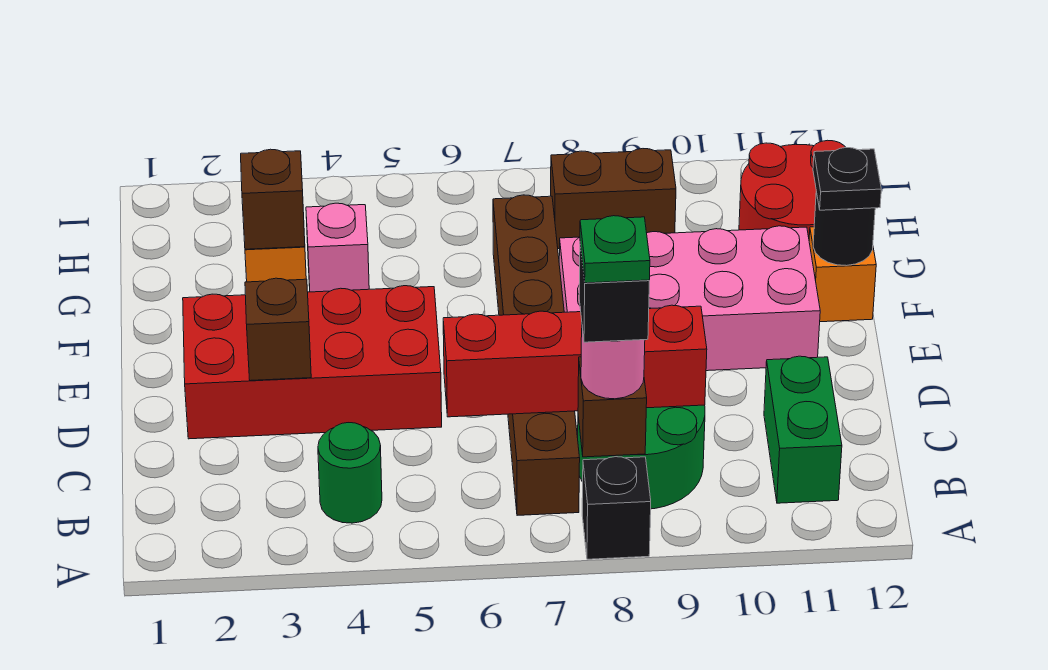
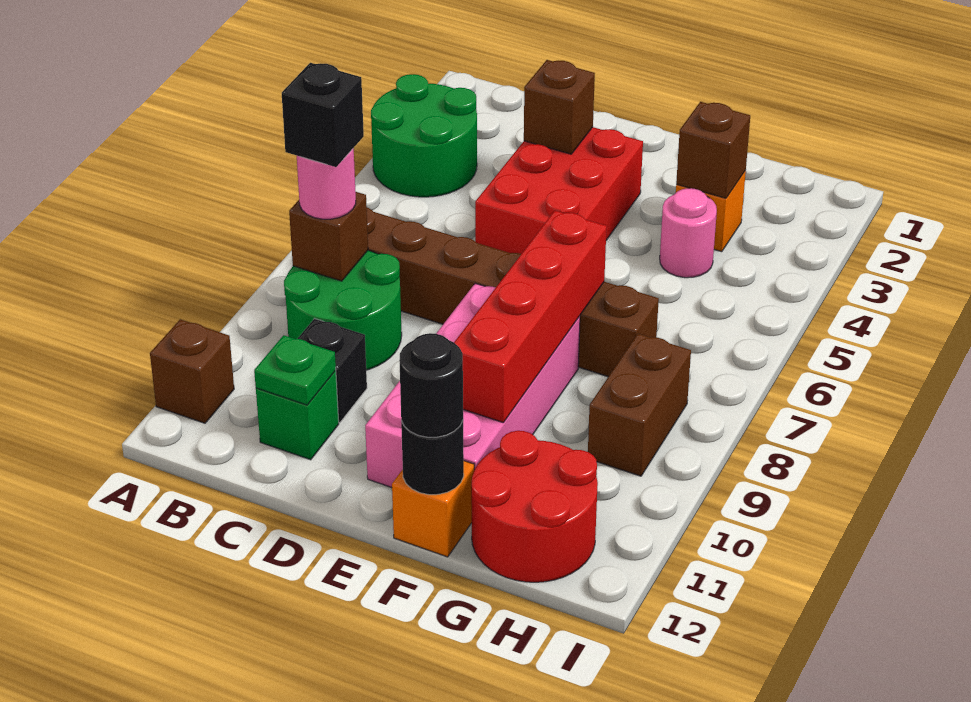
black brick A8 level 1 -> black brick C10 level 1
none -> brown brick A11 level 1
green round brick B4 level 1 -> green round brick A3:B4 level 1
green plate B8 level 5 -> green plate C11 level 2
green brick B11:C11 level 1 -> green brick C11 level 1
red brick C6:C9 level 2 -> red brick F7:F10 level 2
red brick D2:E5 level 1 -> red brick D3:E5 level 1
black plate F12 level 3 -> black round brick F12 level 3
pink brick G4 level 1 -> pink round brick G4 level 1

